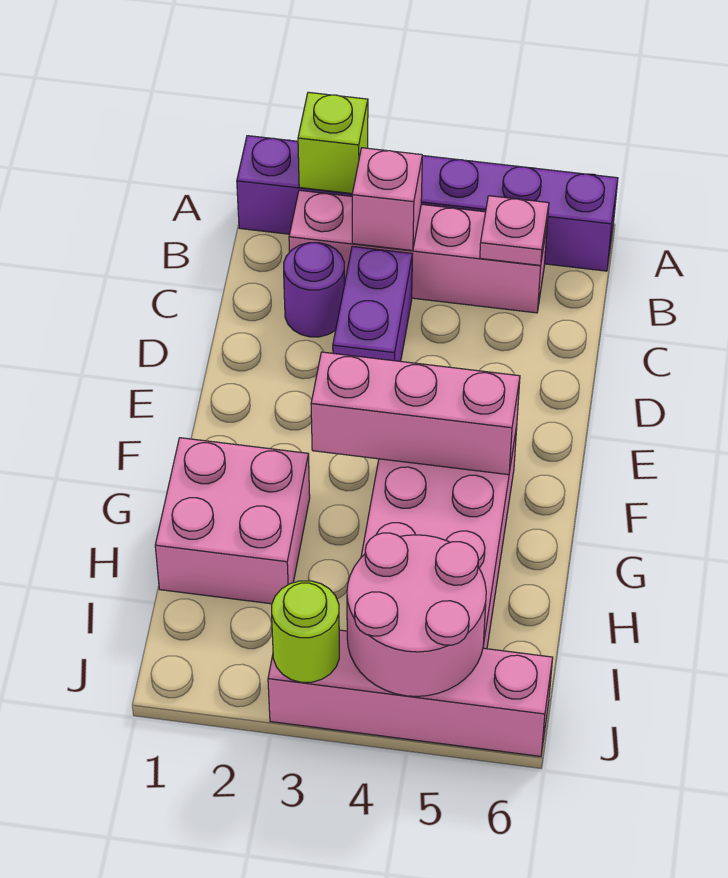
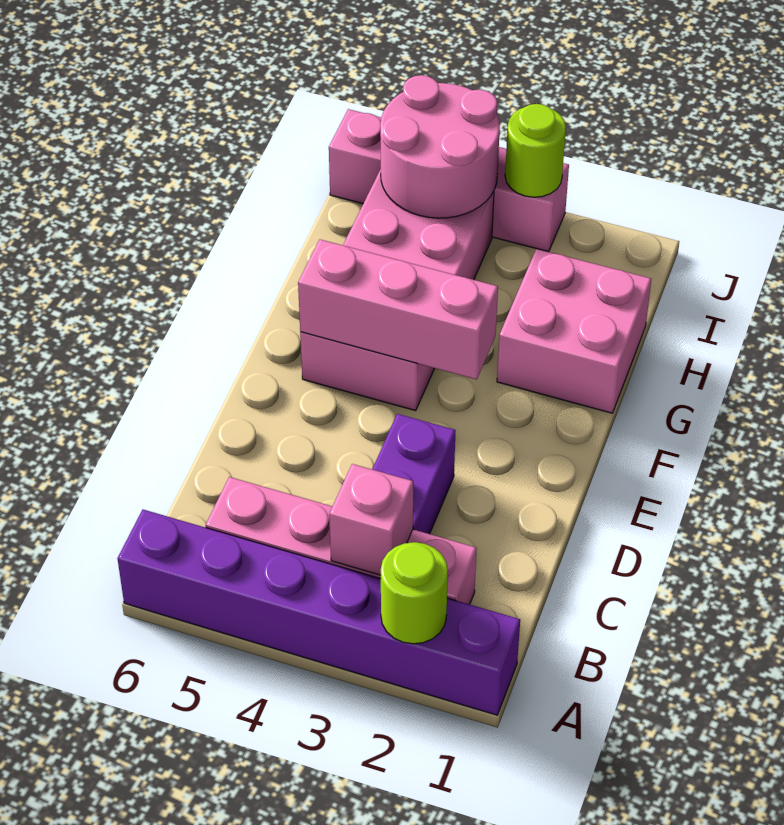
lime brick A2 level 2 -> lime round brick A2 level 2
pink plate B5 level 2 -> none
purple round brick C2 level 1 -> none

